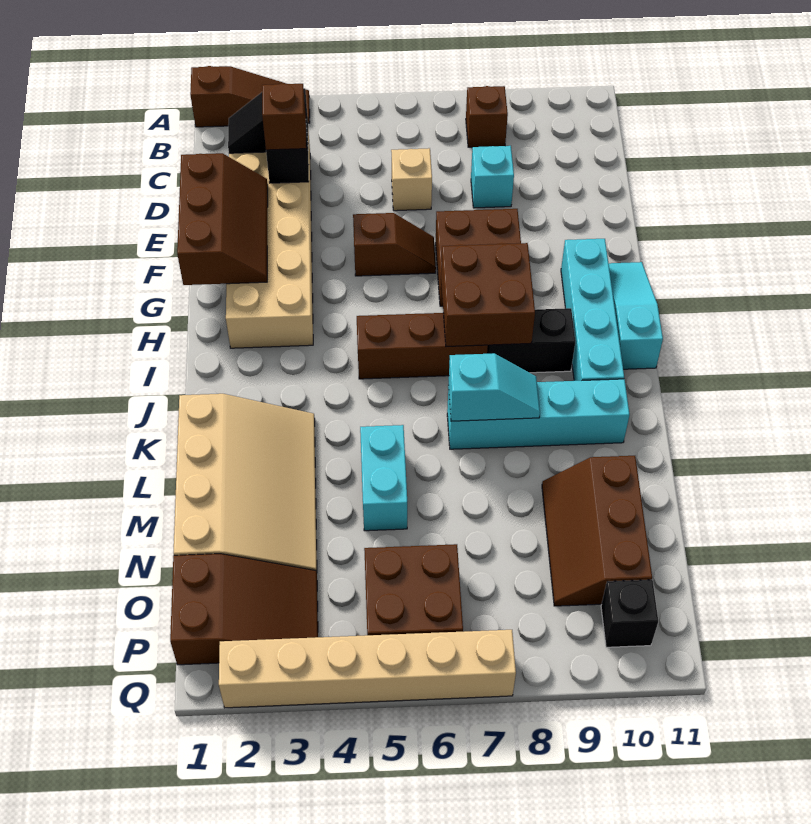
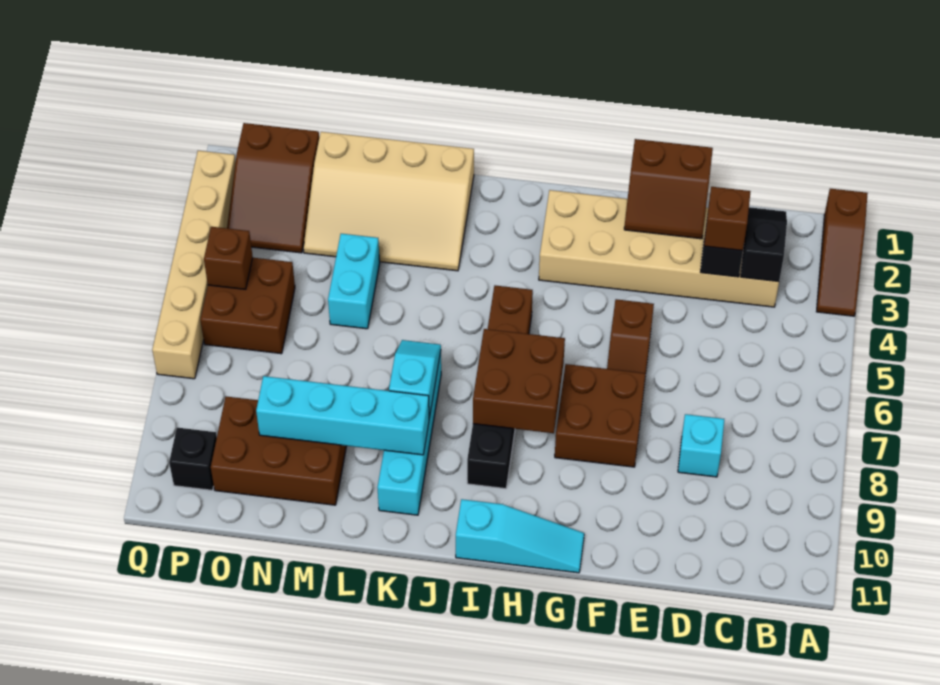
brown brick B8 level 1 -> brown brick P5 level 2
tan brick D6 level 1 -> none
brown slope E1:G2 level 2 top 1 -> brown slope E1:F2 level 2 top 1
cyan brick G10:J10 level 1 -> cyan brick K9:N9 level 2
cyan slope K7:K8 level 2 top 7 -> cyan slope K7:K8 level 2 top 8
cyan brick L5:M5 level 1 -> cyan brick M4:M5 level 1
brown slope M9:O10 level 1 top 10 -> brown brick M9:O10 level 1

